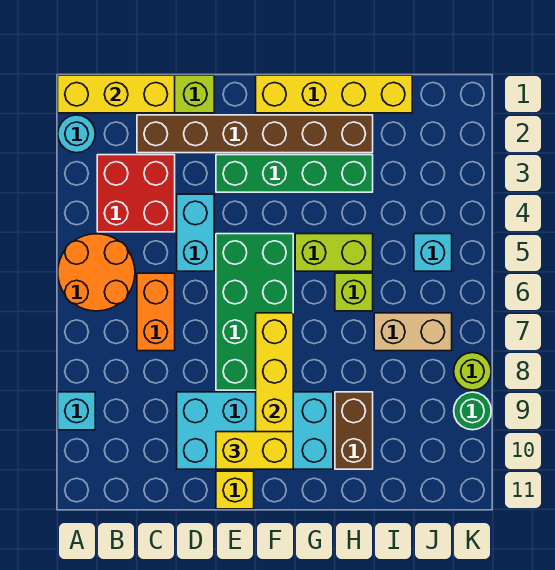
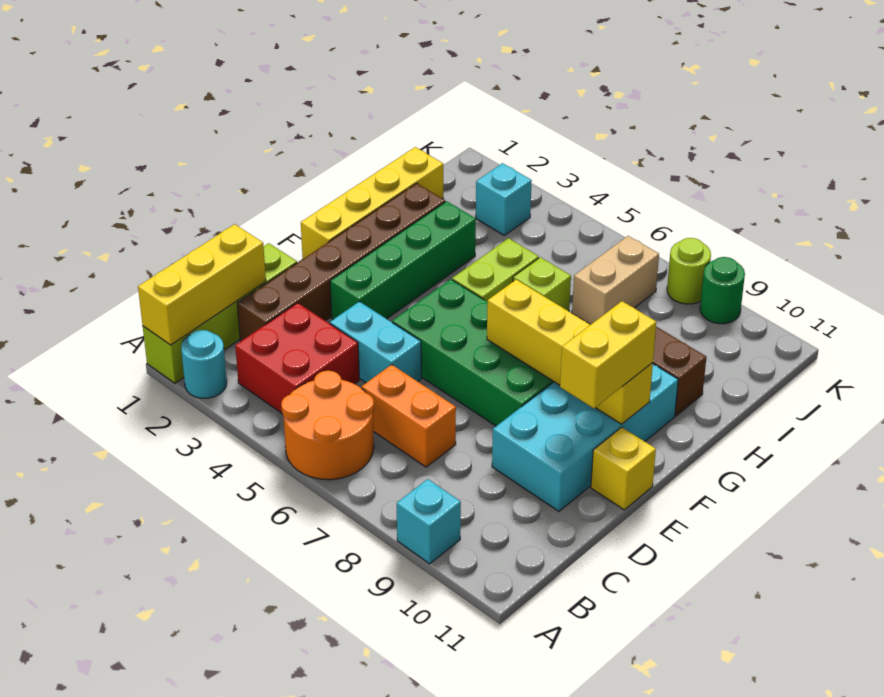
cyan brick J5 level 1 -> cyan brick J3 level 1

